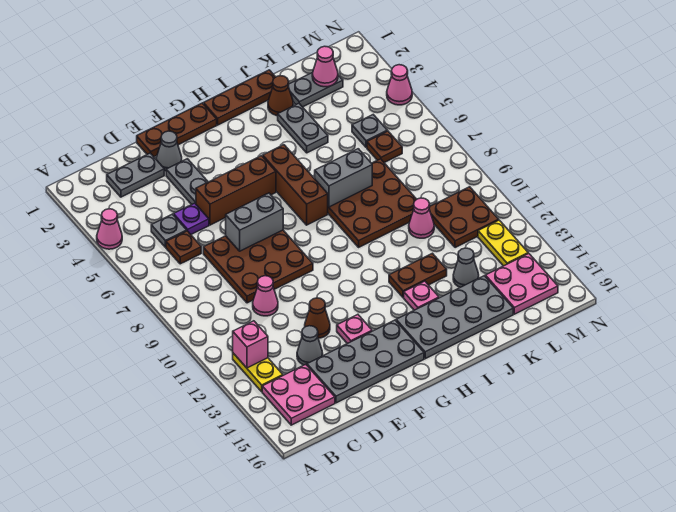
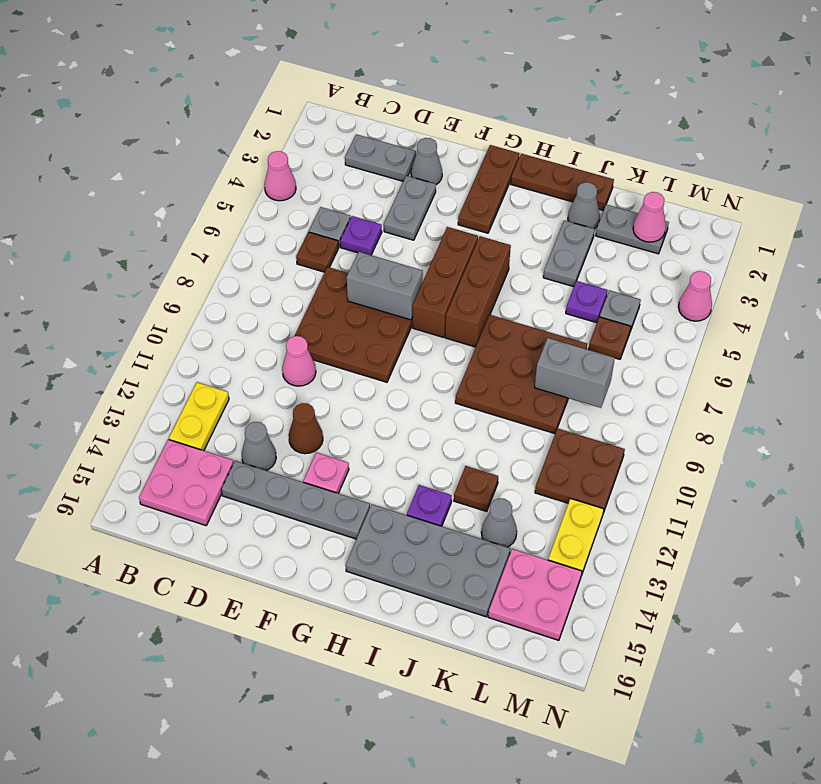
pink brick B12 level 2 -> none
grey plate D14:G15 level 1 -> grey plate D14:G14 level 1
brown plate E1:G1 level 1 -> brown plate G1:G3 level 1
brown brick E5:G5 level 1 -> brown brick G5:G7 level 1
grey brick I7:J7 level 2 -> grey brick K8:L8 level 2
brown plate I12:J12 level 1 -> brown plate J12 level 1
pink plate I13 level 1 -> purple plate I13 level 1
brown cone J2 level 1 -> grey cone J2 level 1
none -> purple plate K5 level 1
pink cone K10 level 1 -> none

